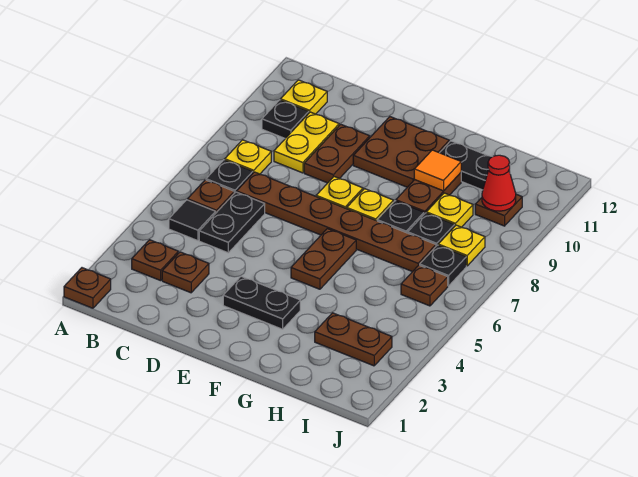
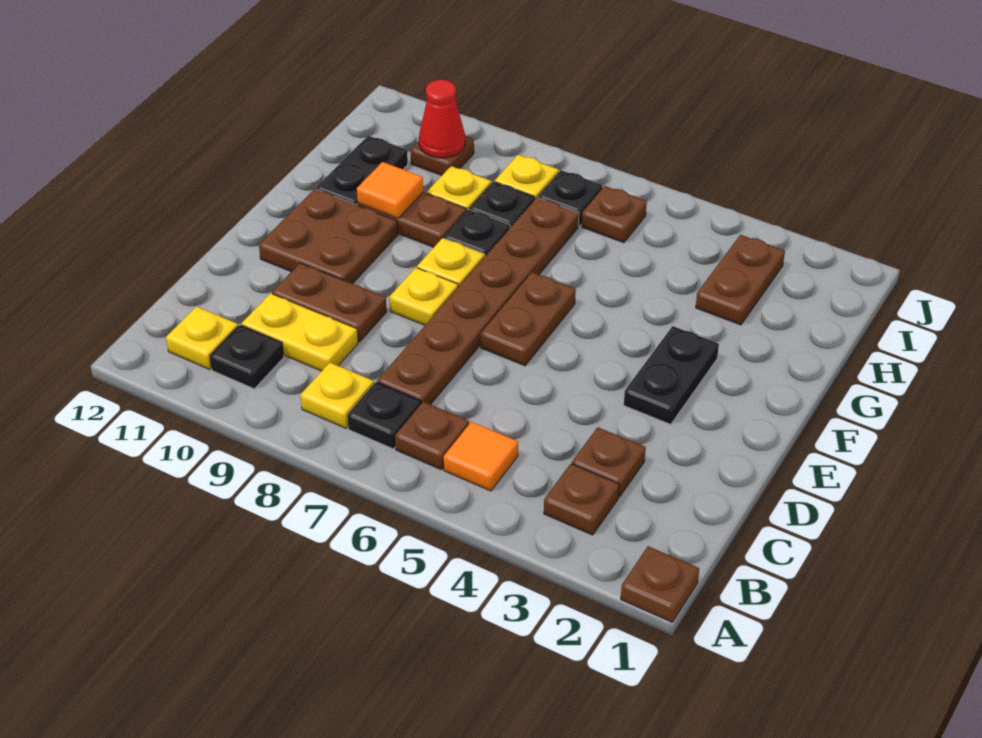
black tile B5 level 1 -> orange tile B5 level 1
black plate C5:C6 level 1 -> none
brown plate F5:F6 level 1 -> brown plate E6:F6 level 1

